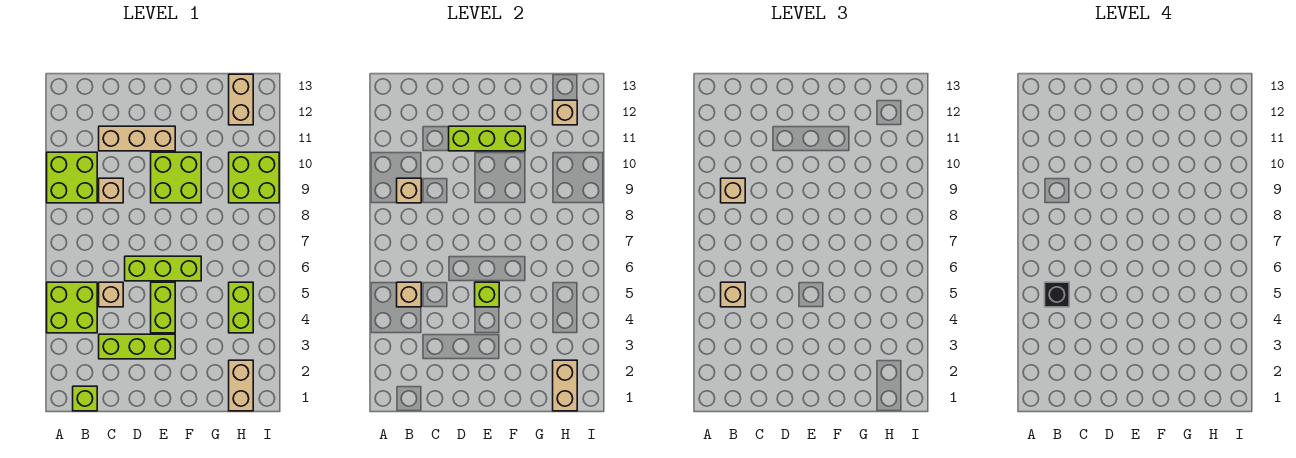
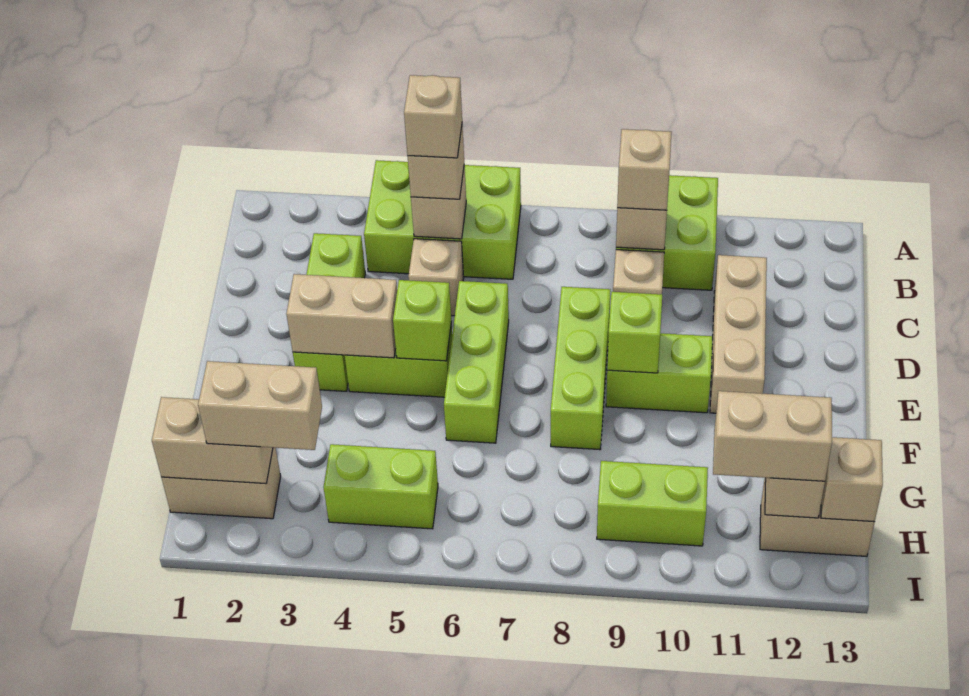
lime brick A4:B5 level 1 -> lime brick A4:B6 level 1
lime brick B1 level 1 -> lime brick E9 level 2
black brick B5 level 4 -> tan brick B5 level 4
lime brick D11:F11 level 2 -> lime brick D8:F8 level 1
none -> tan brick E3:E4 level 2
lime brick E9:F10 level 1 -> lime brick E9:E10 level 1
none -> tan brick H2:H3 level 3
lime brick H9:I10 level 1 -> lime brick H9:H10 level 1
none -> tan brick H11:H12 level 3
none -> tan brick H13 level 2

